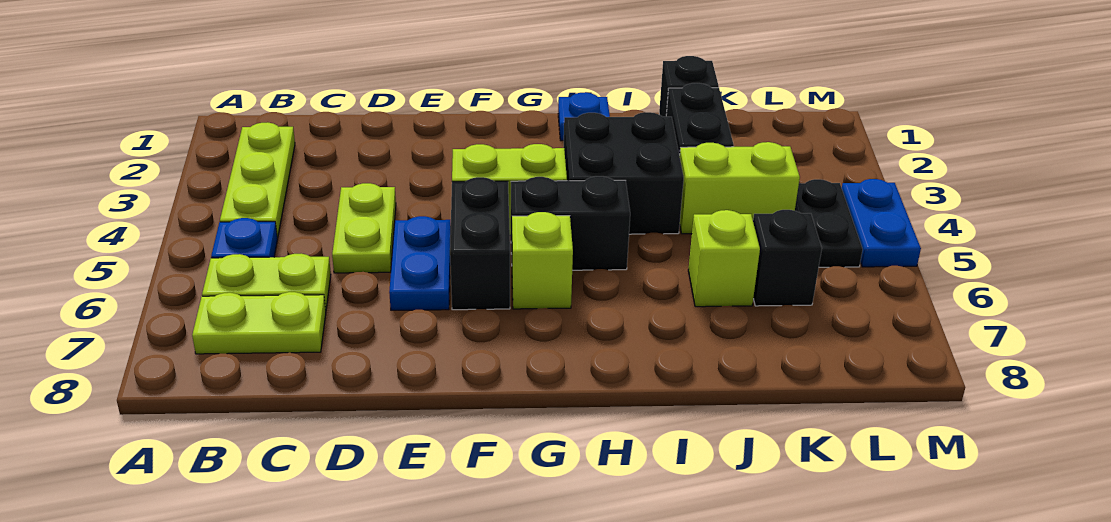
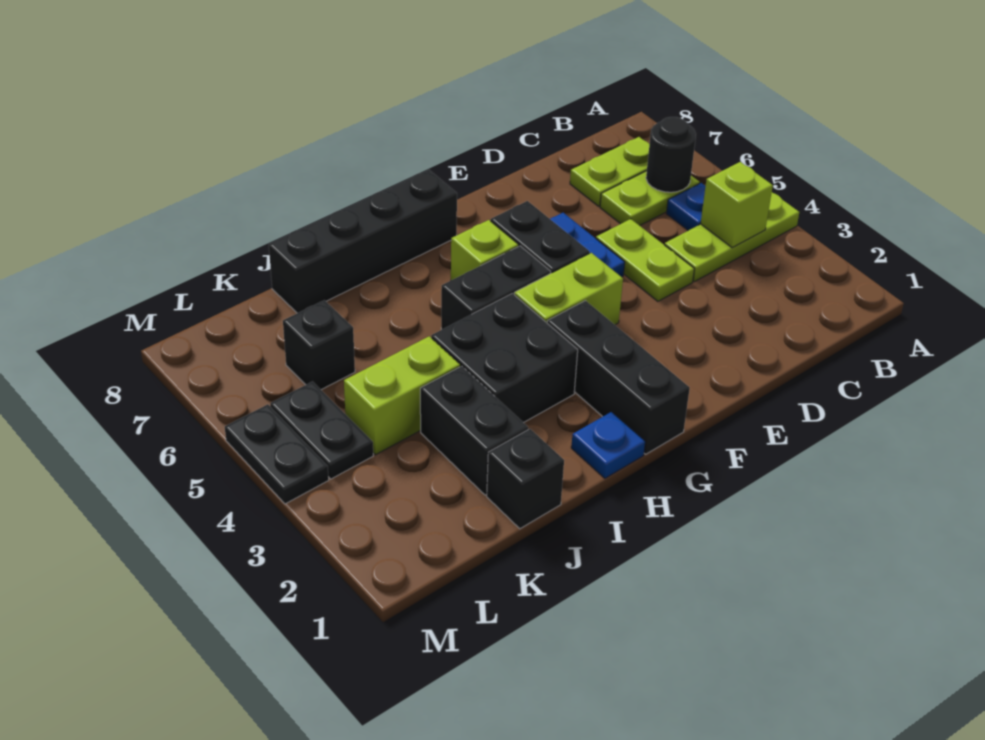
lime plate B2:B4 level 1 -> lime plate A4:C4 level 1
none -> black round brick B6 level 2
none -> black brick G1:G3 level 1
none -> black brick G8:J8 level 1
lime brick J6 level 1 -> lime brick B4 level 2
blue plate M4:M5 level 1 -> black plate M4:M5 level 1

